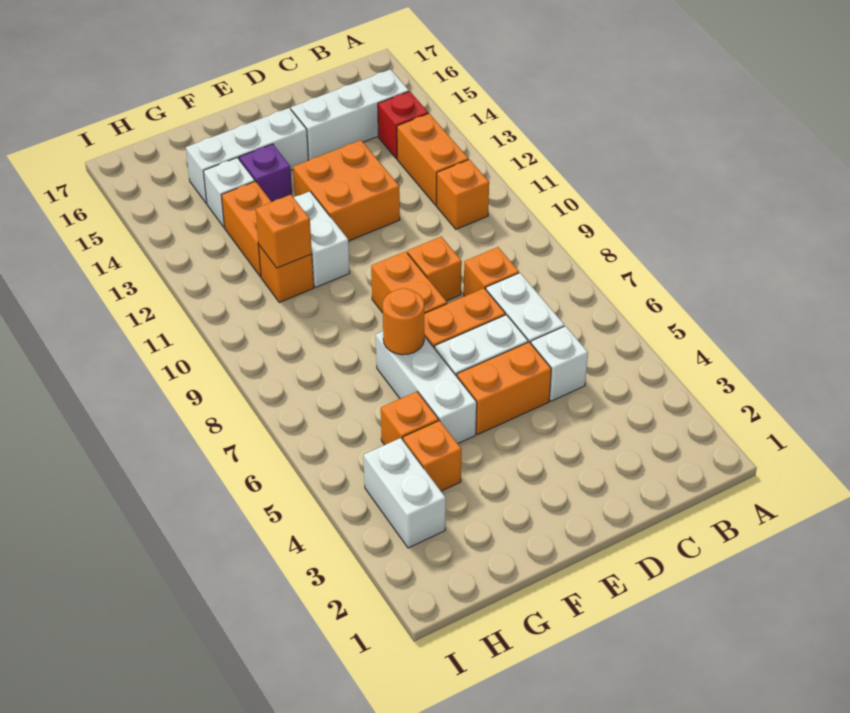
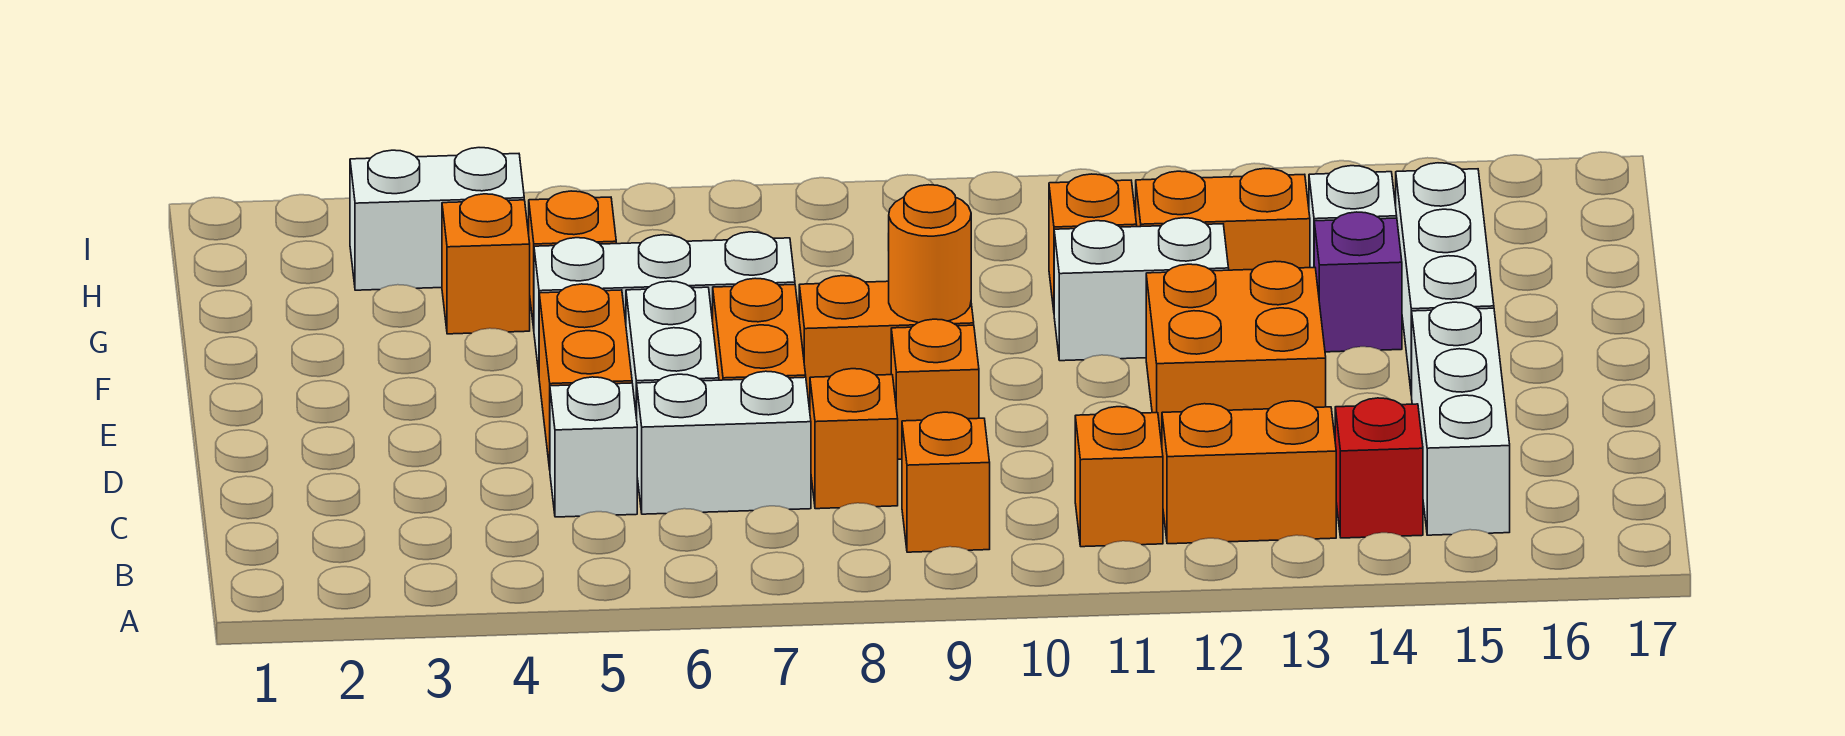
orange round brick F7 level 2 -> orange round brick E9 level 2
orange brick G11 level 2 -> orange brick B9 level 1

